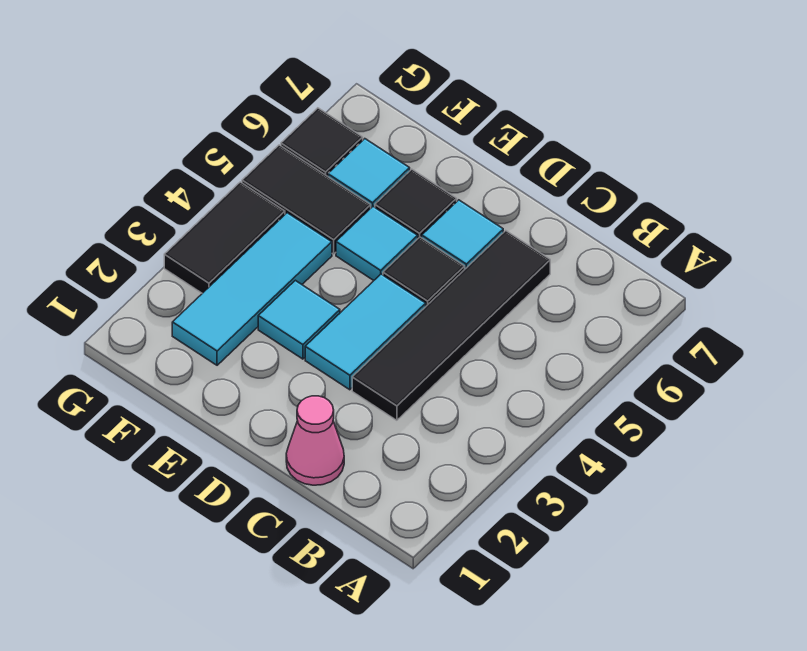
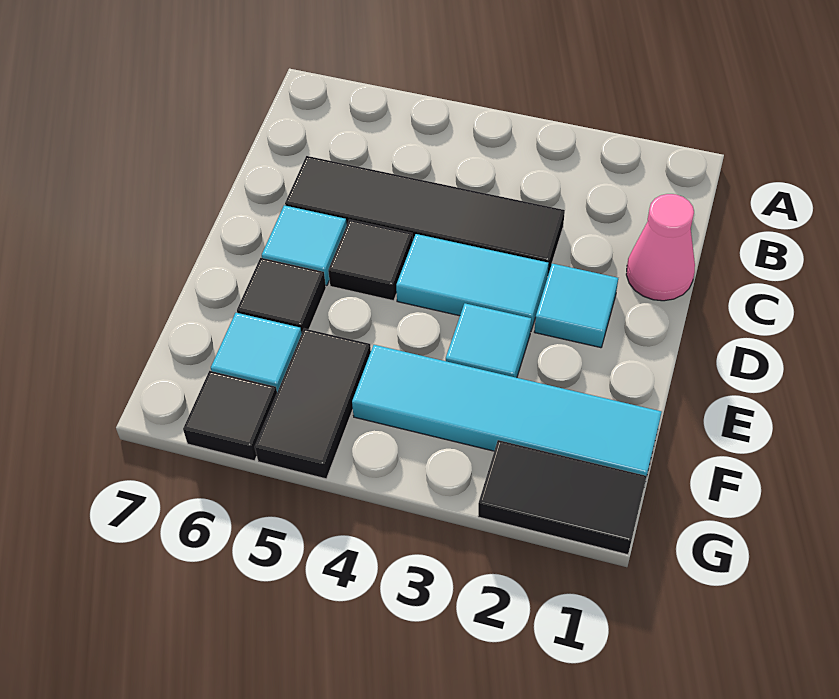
cyan tile E5 level 1 -> cyan tile D2 level 1
cyan tile F2:F4 level 1 -> cyan tile F1:F4 level 1
black tile G3:G4 level 1 -> black tile G1:G2 level 1

